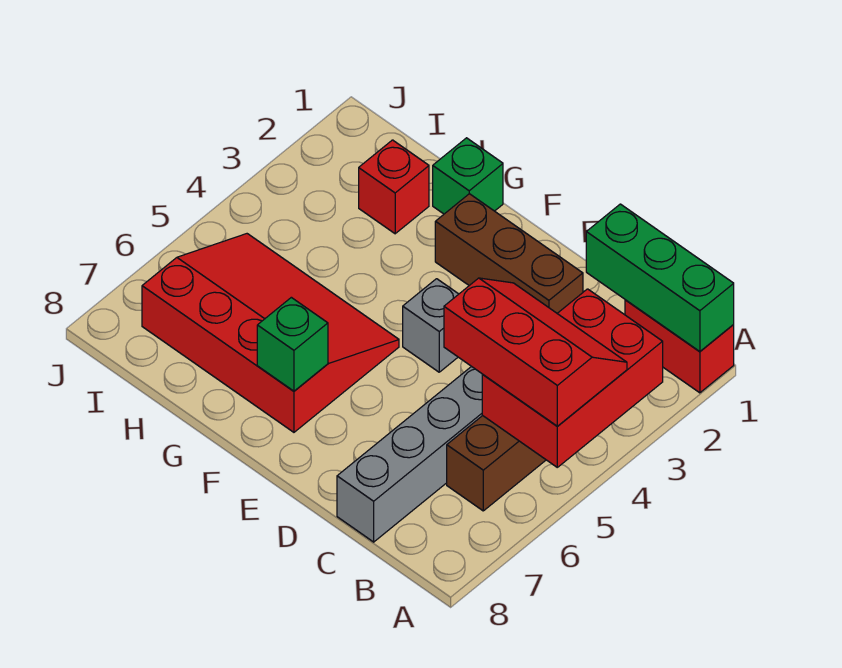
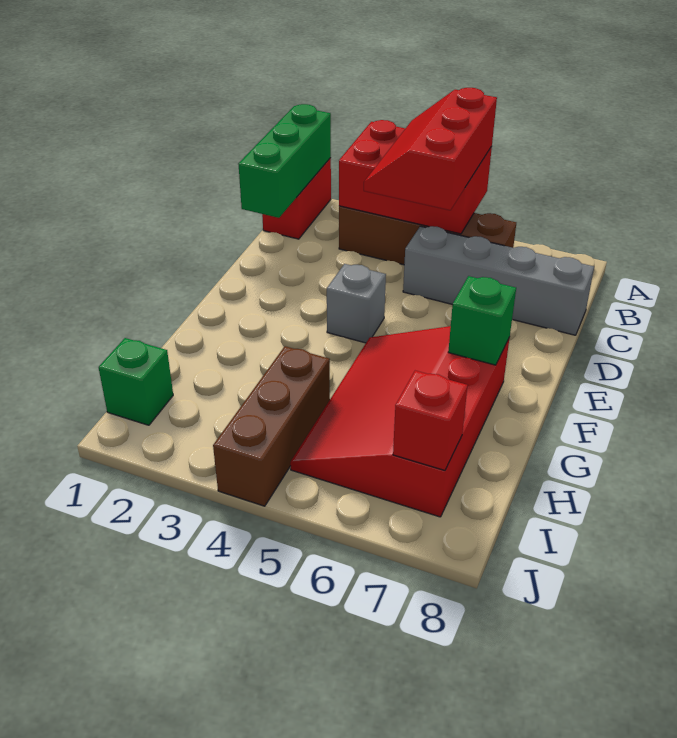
brown brick D2:F2 level 1 -> brown brick H4:J4 level 1
green brick G1 level 1 -> green brick I1 level 1
red brick H2 level 1 -> red brick I7 level 2

